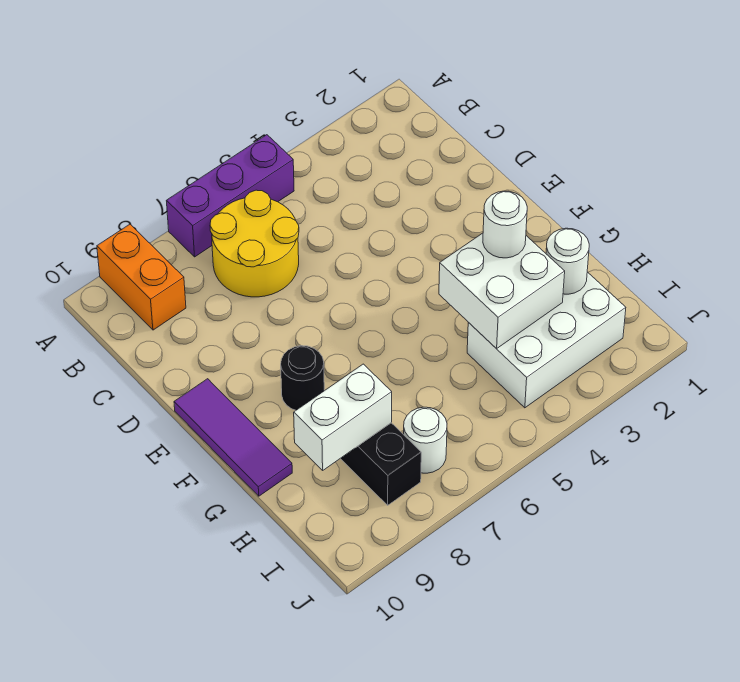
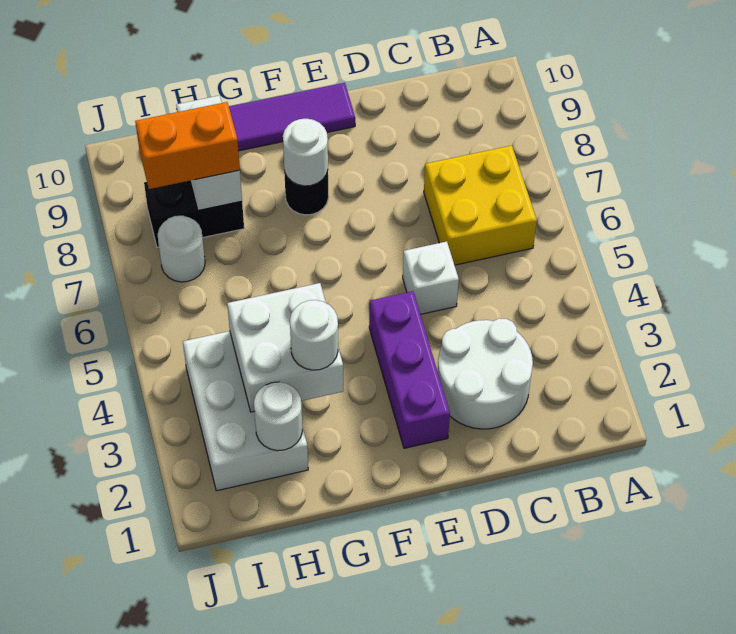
purple brick A5:A7 level 1 -> purple brick E2:E4 level 1
orange brick A9:B9 level 1 -> orange brick H8:I8 level 3
yellow round brick B6:C7 level 1 -> yellow brick B6:C7 level 1
none -> white round brick C2:D3 level 1
none -> white brick D5 level 1
none -> white round brick F8 level 2

